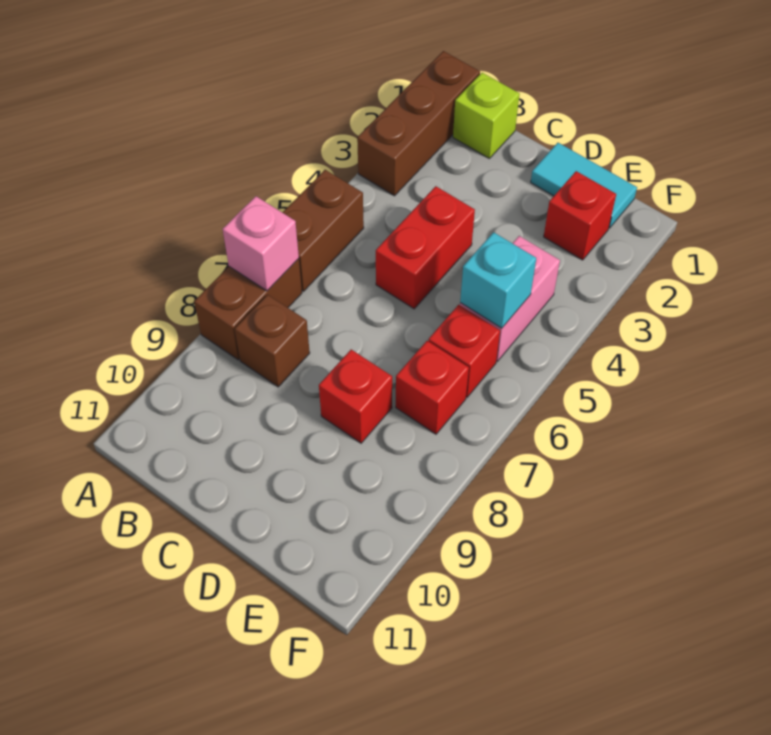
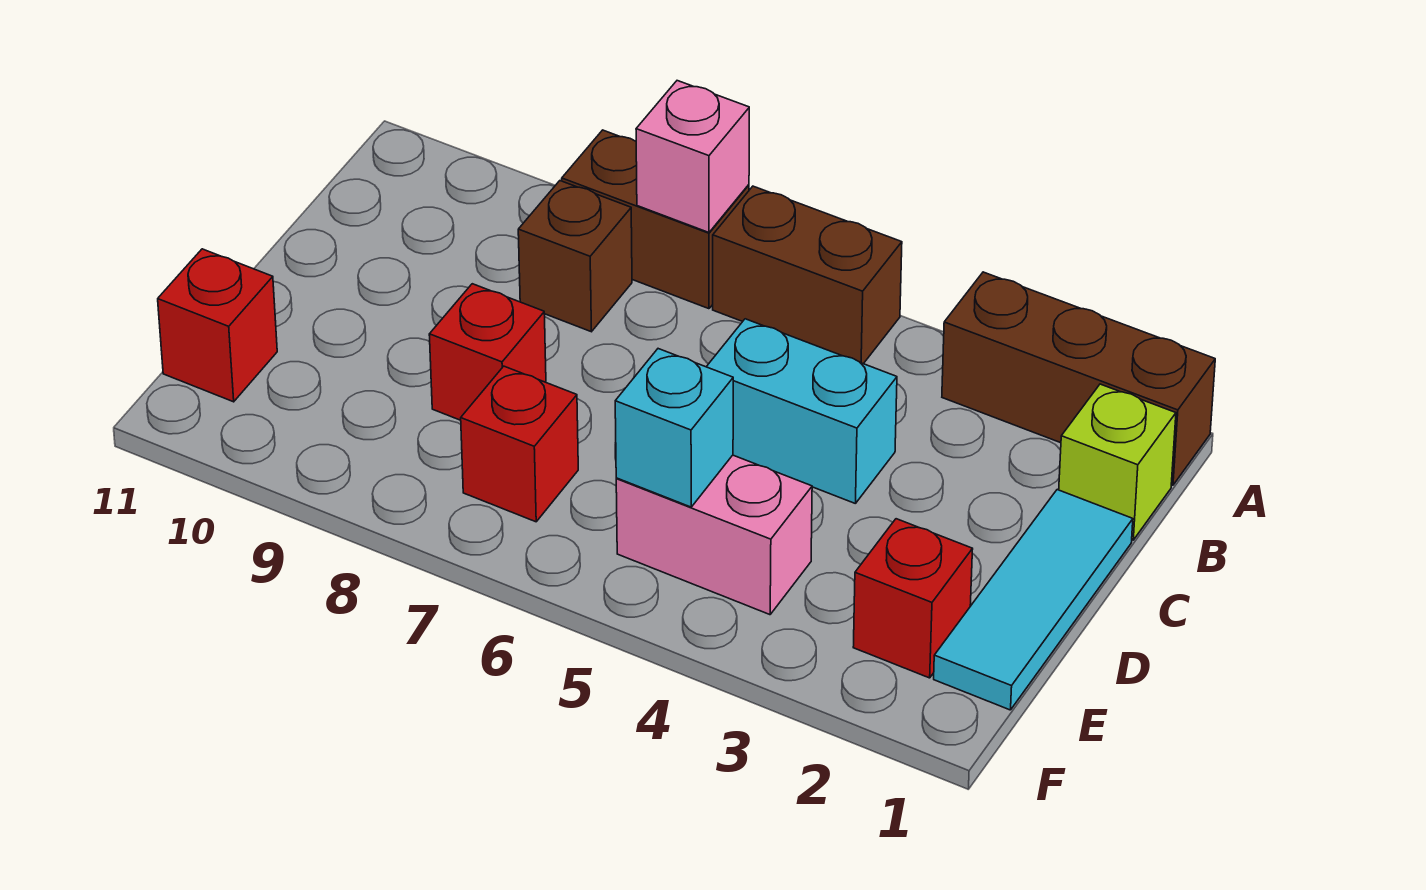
red brick C4:C5 level 1 -> cyan brick C4:C5 level 1
cyan tile D1:E1 level 1 -> cyan tile C1:E1 level 1
red brick E6 level 1 -> red brick E11 level 1

